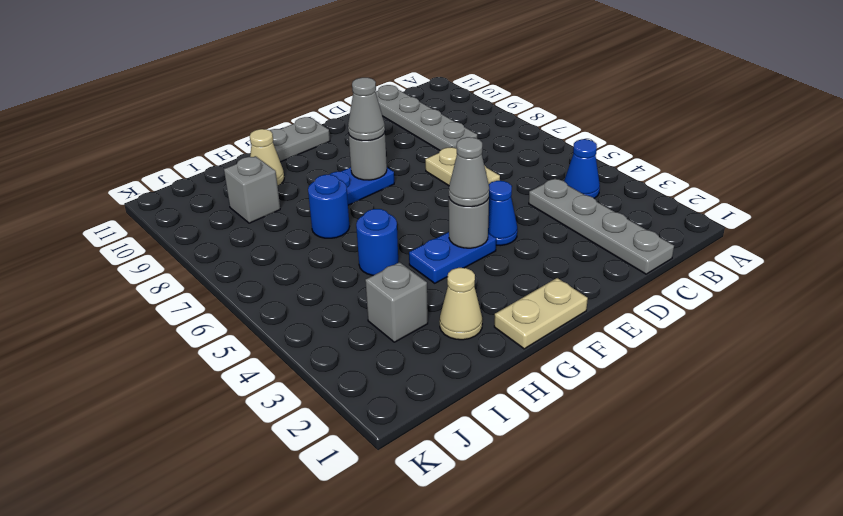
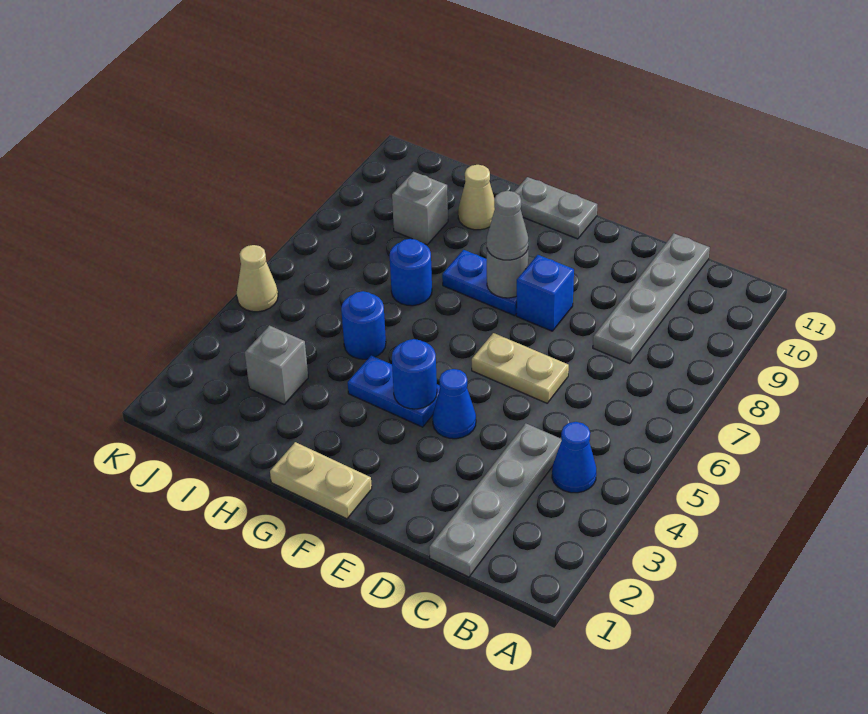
tan plate D6:D7 level 1 -> tan plate D6:E6 level 1
none -> blue brick E8 level 1
grey round brick F4 level 2 -> blue round brick F4 level 2
grey cone F4 level 3 -> none
tan cone H2 level 1 -> tan cone K5 level 1

